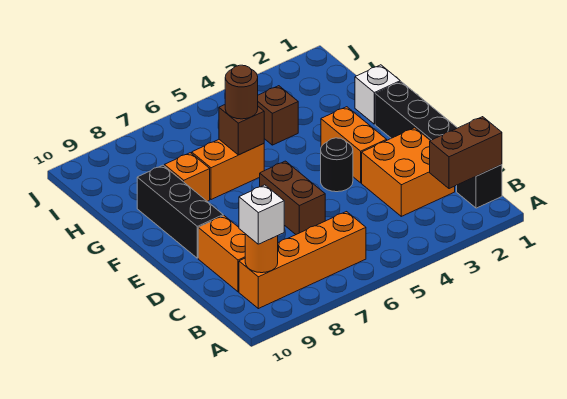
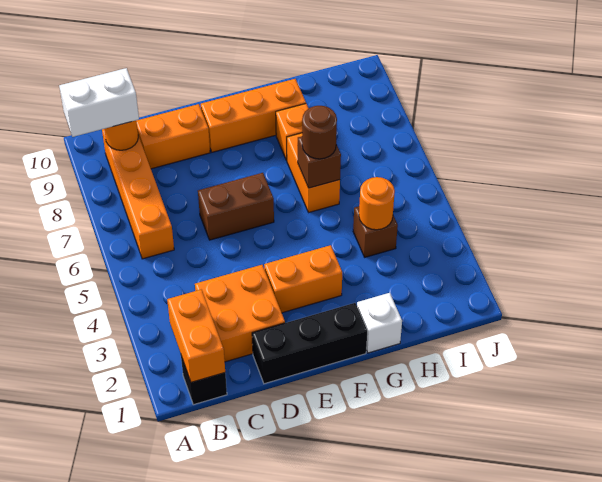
brown brick B1:B2 level 2 -> orange brick B1:B2 level 2
white brick B9 level 3 -> white brick A9:B9 level 3
black round brick E4 level 1 -> none
black brick E9:G9 level 1 -> orange brick E9:G9 level 1
none -> orange round brick H4 level 2

